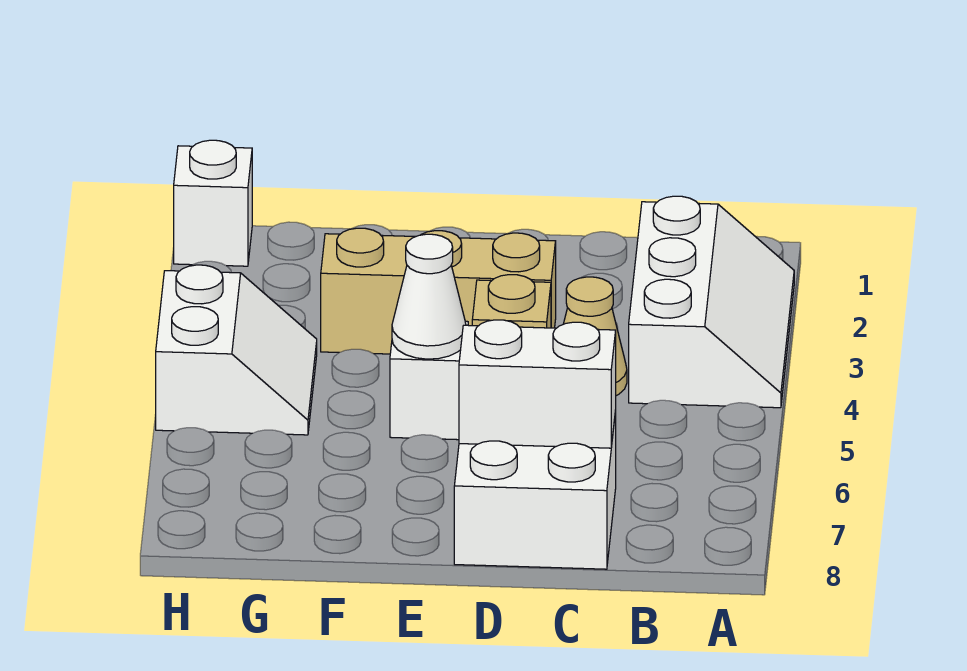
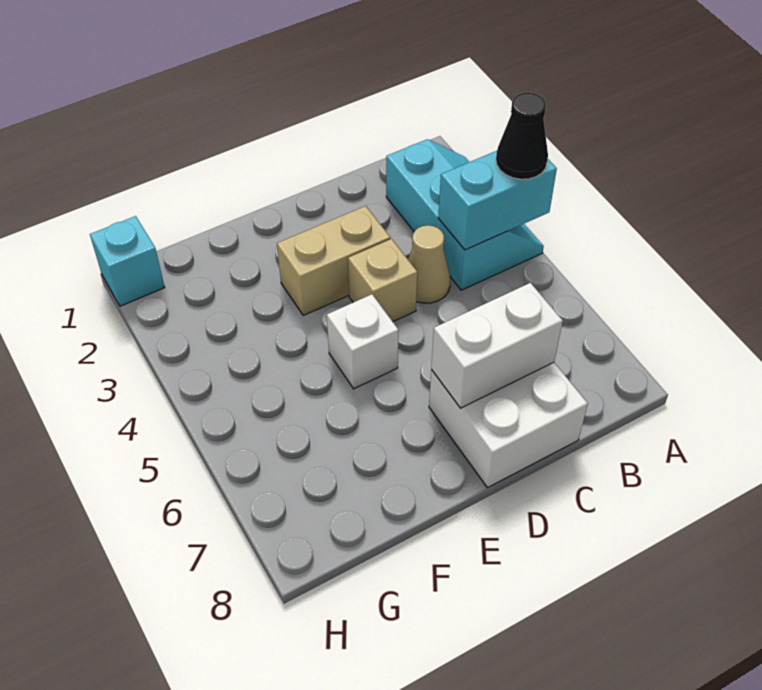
white slope A2:B4 level 1 top B -> cyan slope A2:B4 level 1 top B
none -> cyan brick A4:B4 level 2
none -> black cone A4 level 3
tan brick D3:F3 level 1 -> tan brick D3:E3 level 1
white cone E5 level 2 -> none
white slope G4:H5 level 1 top H -> none
white brick H1 level 1 -> cyan brick H1 level 1

